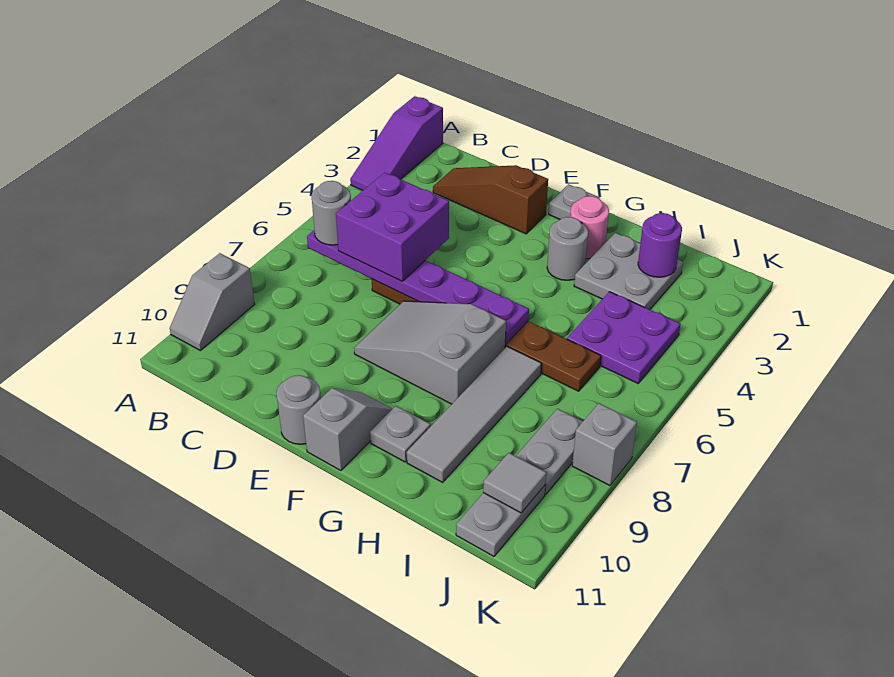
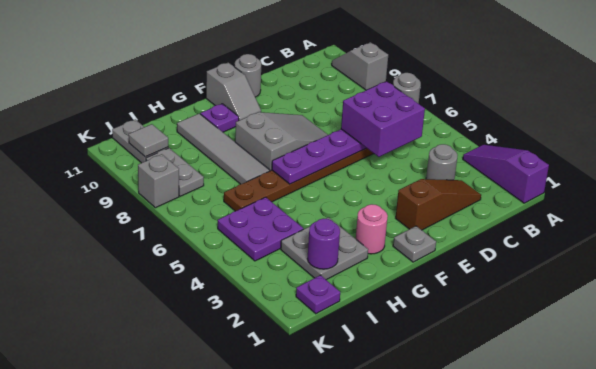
grey round brick G3 level 1 -> grey round brick C3 level 1
grey plate G10 level 1 -> purple plate G10 level 1
none -> purple plate J1 level 1

